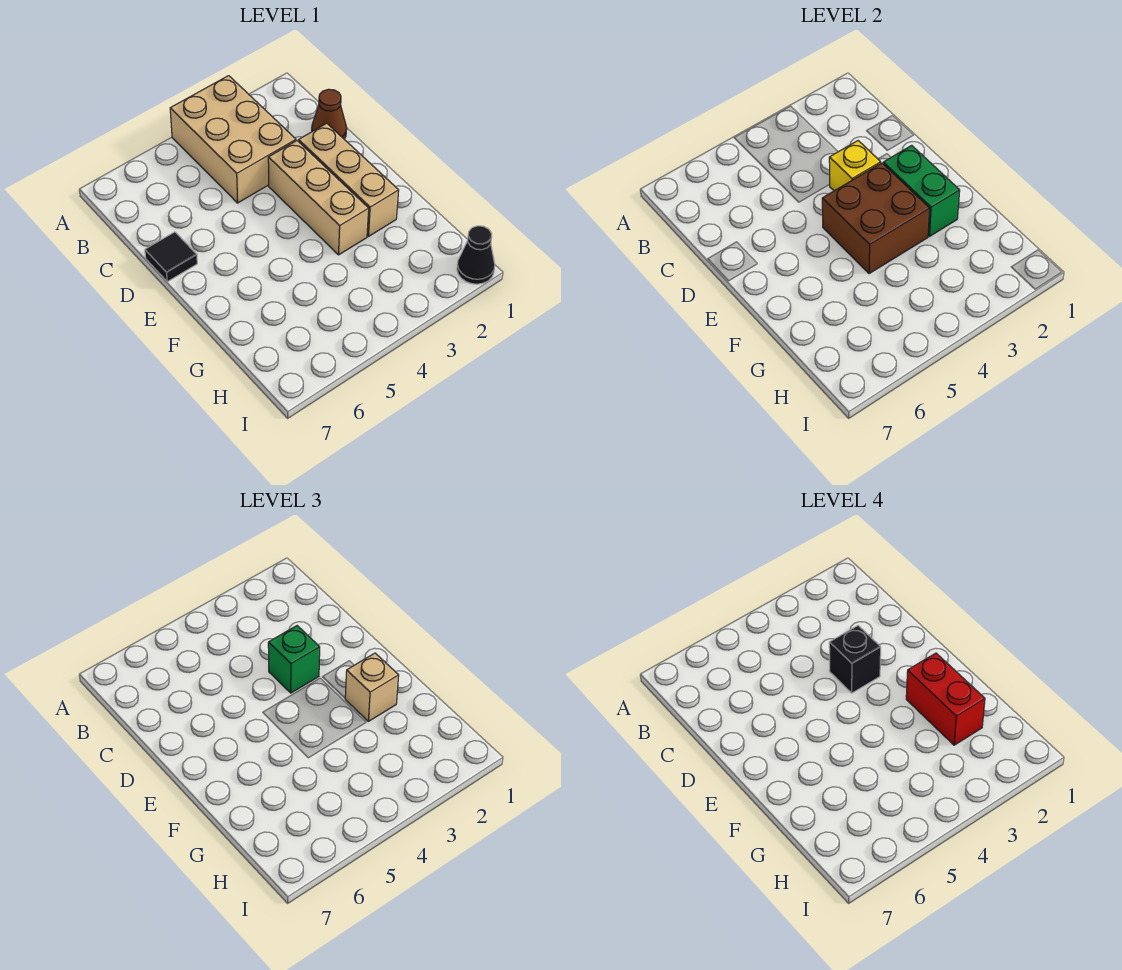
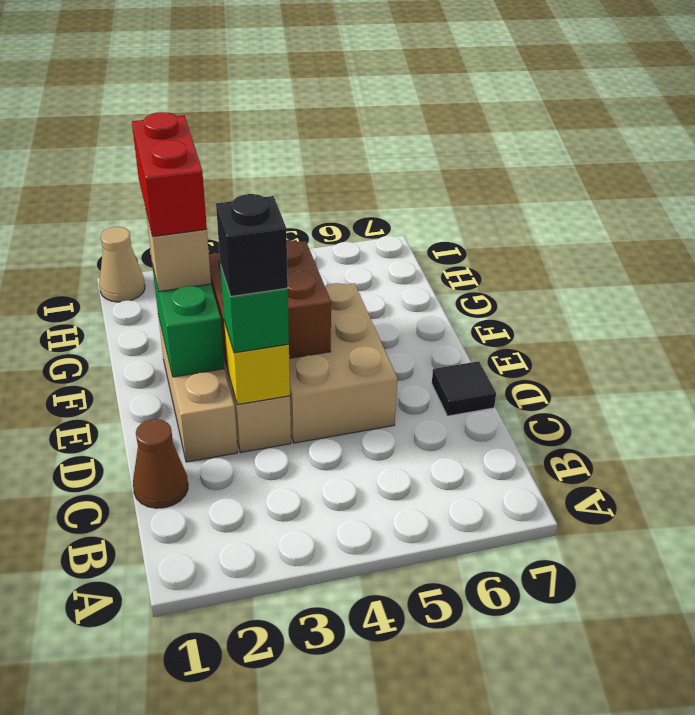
tan brick A3:C4 level 1 -> tan brick D4:F5 level 1
black cone I1 level 1 -> tan cone I1 level 1

